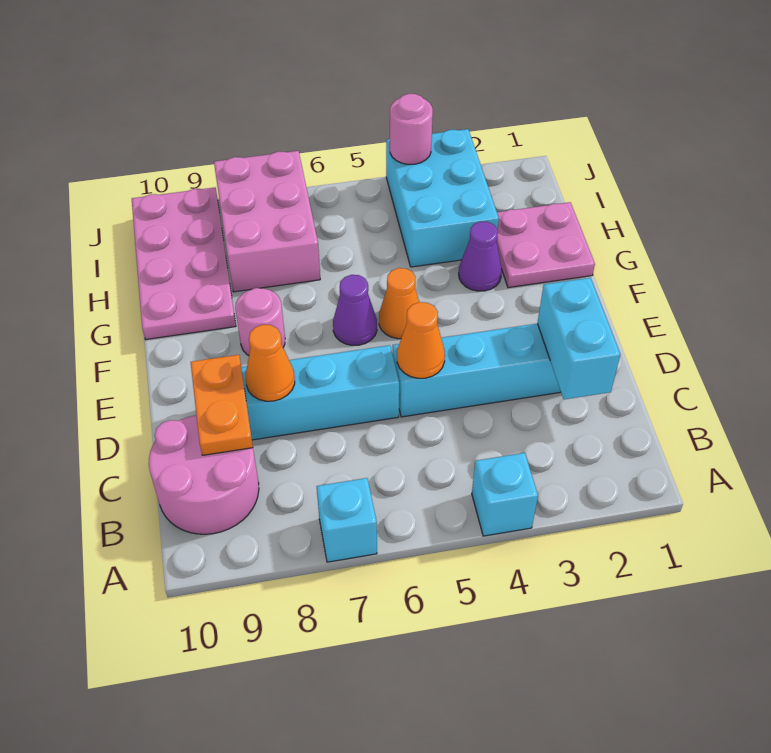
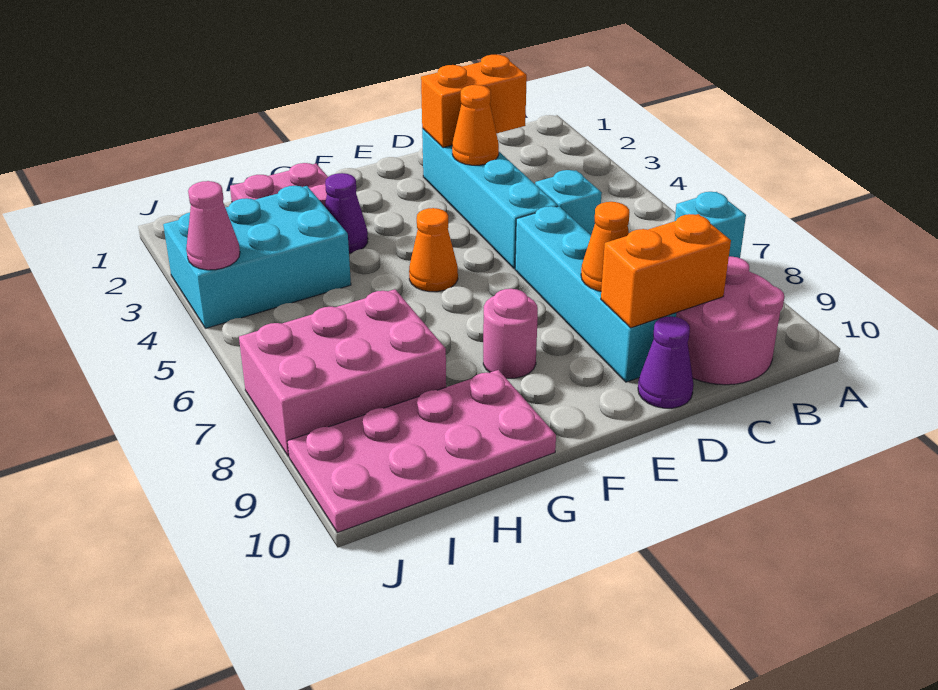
cyan brick A4 level 1 -> cyan brick C5 level 1
cyan brick C2:D2 level 2 -> orange brick C2:D2 level 2
orange plate C9:D9 level 2 -> orange brick C9:D9 level 2
orange cone D5 level 2 -> orange cone D3 level 2
purple cone F6 level 1 -> purple cone D10 level 1
pink round brick J4 level 2 -> pink cone J4 level 2

